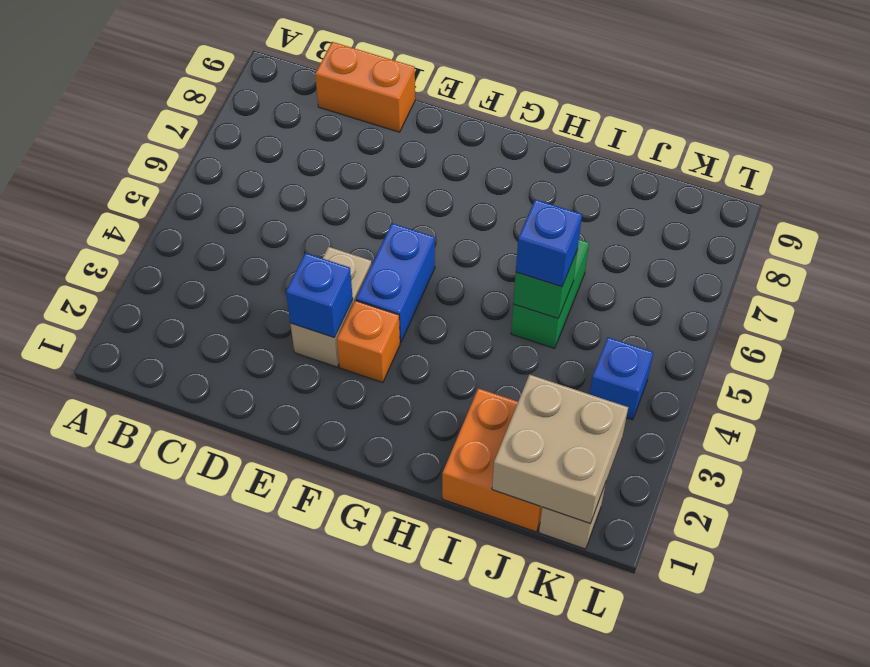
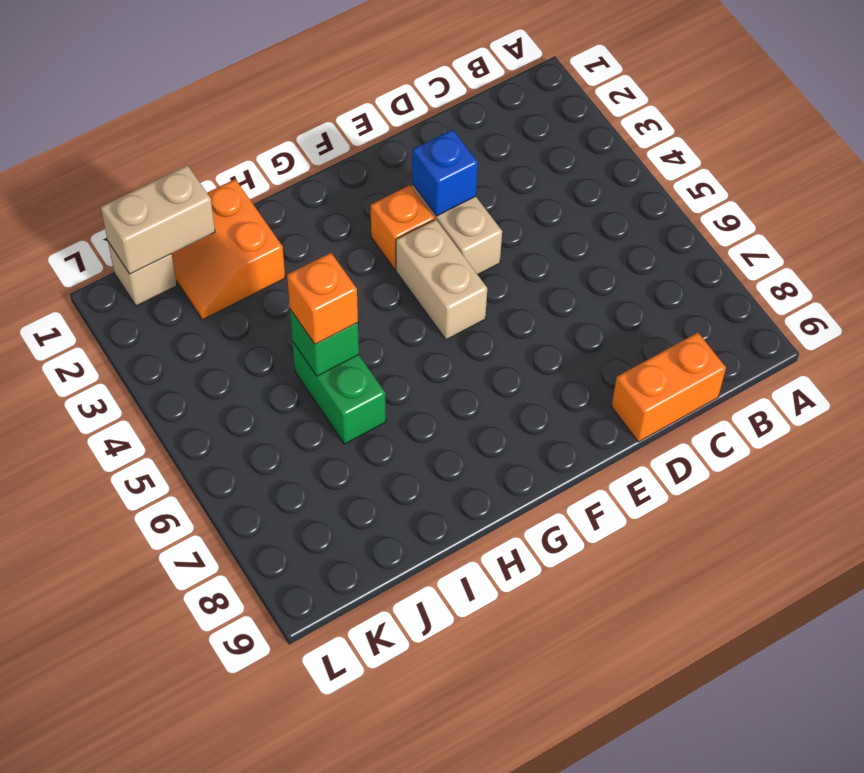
blue brick F4:F5 level 1 -> tan brick F4:F5 level 1
orange brick I1:J2 level 1 -> orange slope I1:J2 level 1 top I
blue brick I5 level 3 -> orange brick I5 level 3
tan brick J1:K2 level 2 -> tan brick J1:K1 level 2
blue brick K4 level 1 -> none

